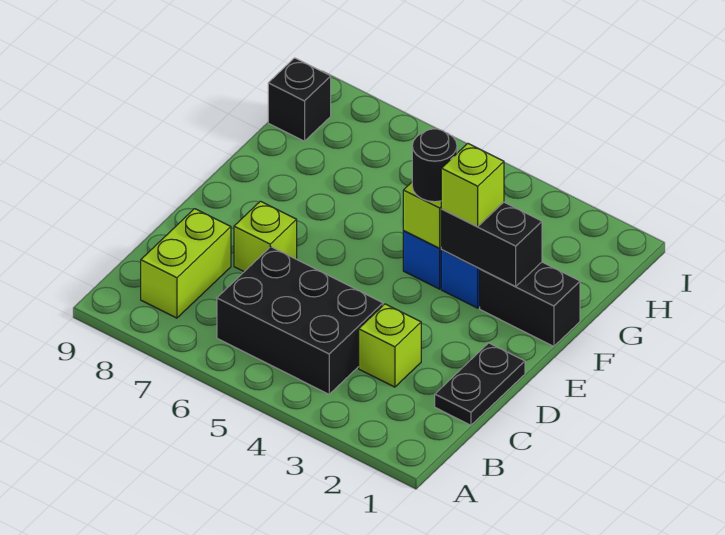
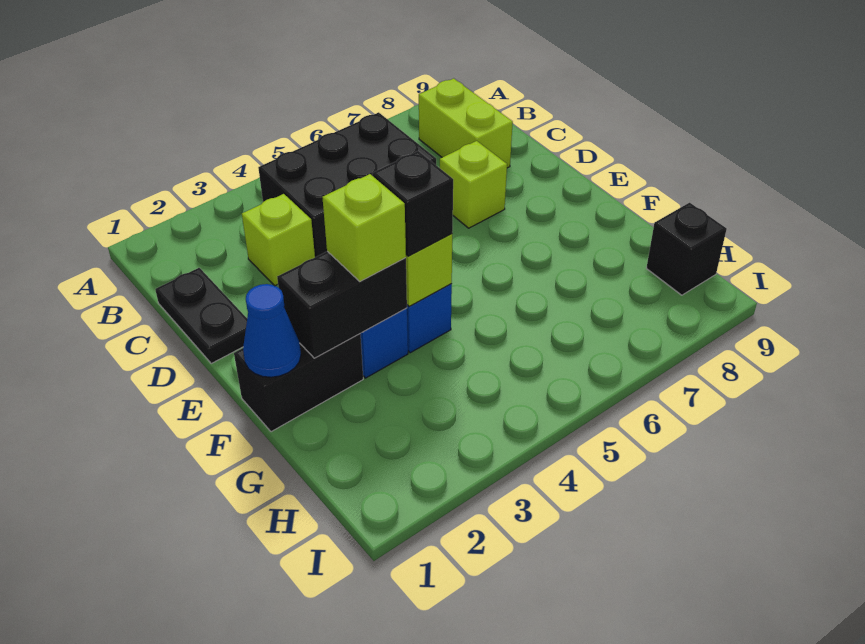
none -> blue cone F1 level 2
black round brick F4 level 3 -> black brick F4 level 3

